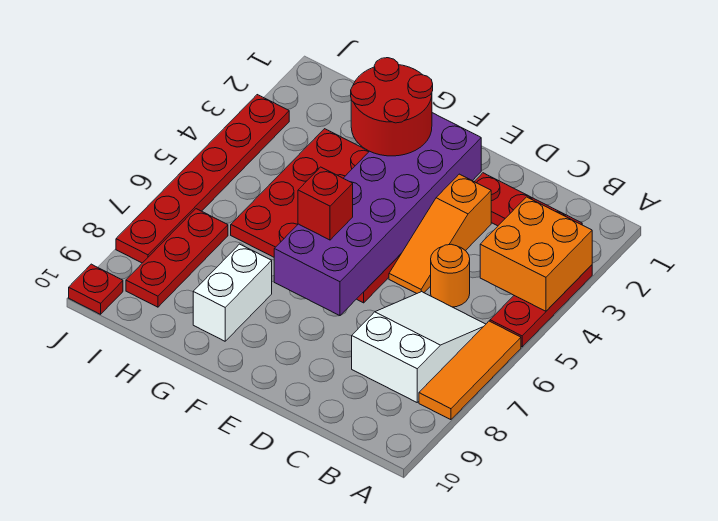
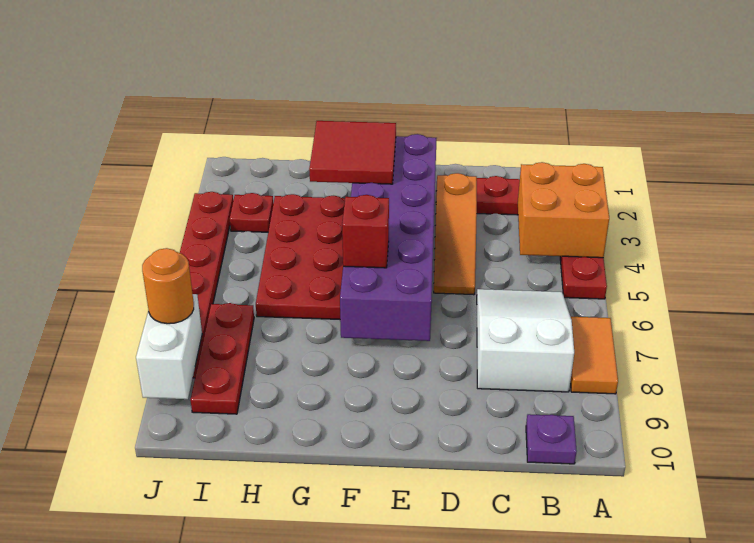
orange tile A6:A8 level 1 -> orange tile A7:A8 level 1
none -> purple plate B10 level 1
orange round brick C5 level 1 -> orange round brick J8 level 3
red round brick F2:G3 level 3 -> red tile F2:G3 level 3
white brick G8:G9 level 1 -> white brick J8:J9 level 2
red plate J10 level 1 -> red plate I3 level 1

